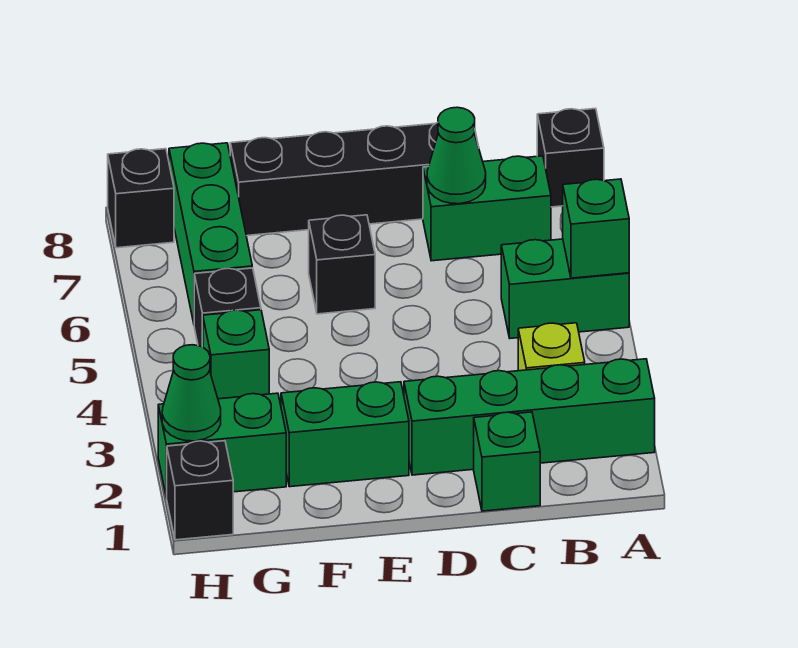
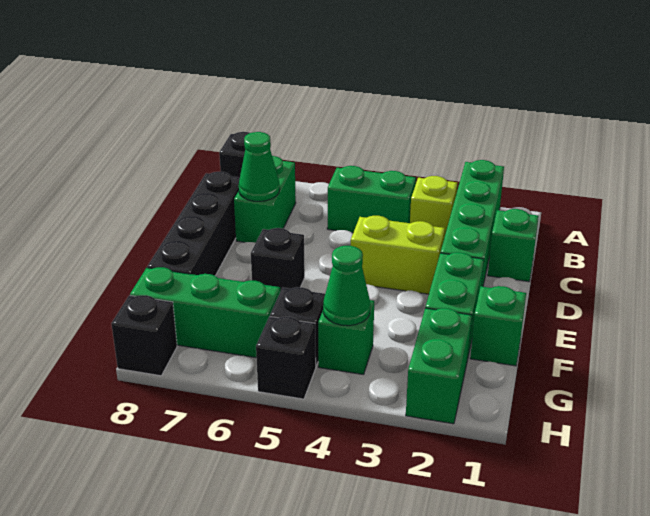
green brick A5:B5 level 1 -> green brick B4:B5 level 1
green brick A5 level 2 -> green brick F1 level 1
none -> lime brick D3:D4 level 1
black brick H1 level 1 -> black brick H5 level 1
green cone H2 level 2 -> green cone G4 level 2

